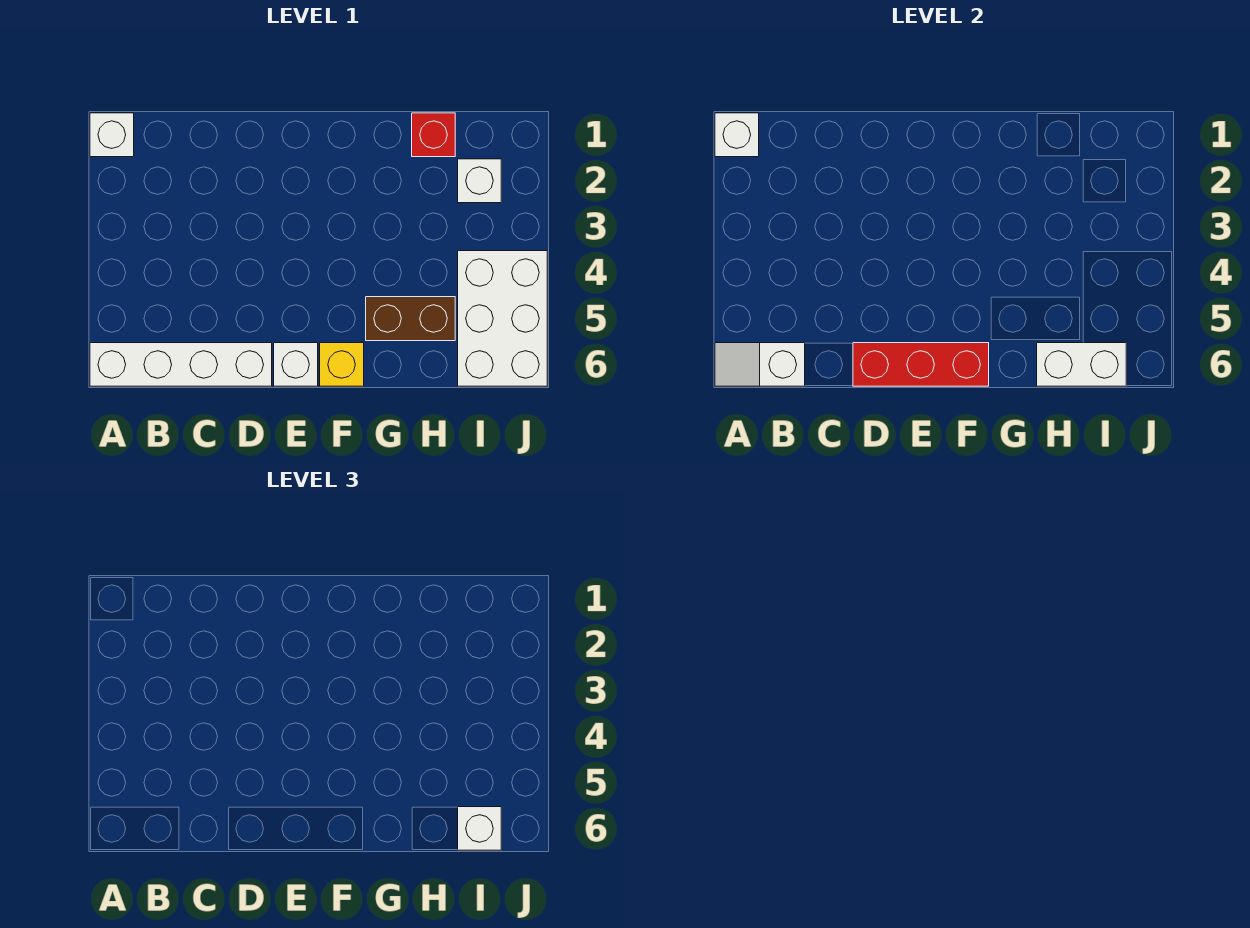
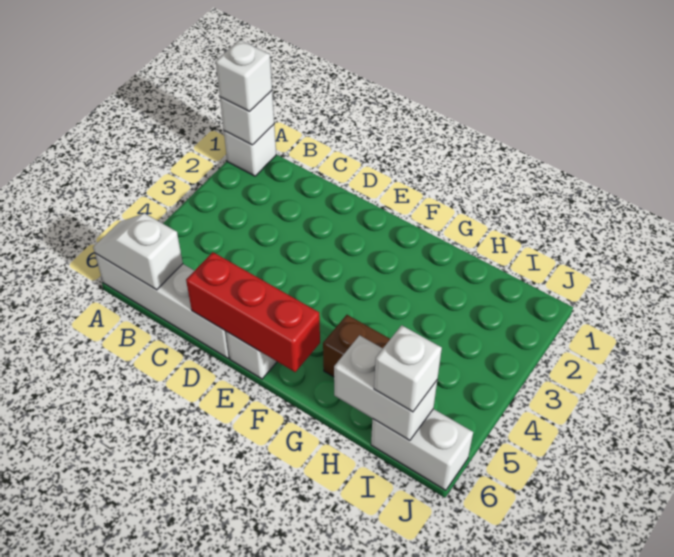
yellow brick F6 level 1 -> none
red brick H1 level 1 -> none
white brick I2 level 1 -> white brick A1 level 3
white brick I4:J6 level 1 -> white brick I6:J6 level 1

